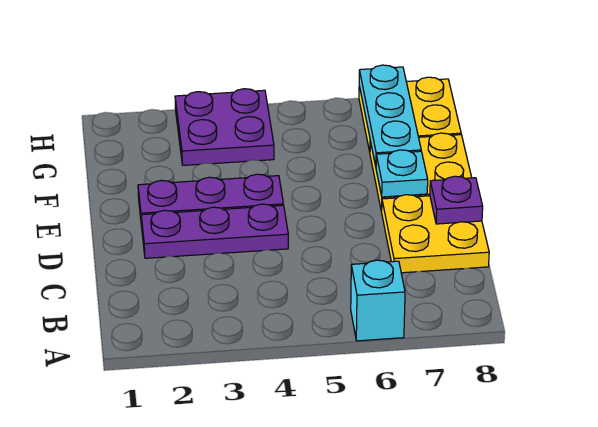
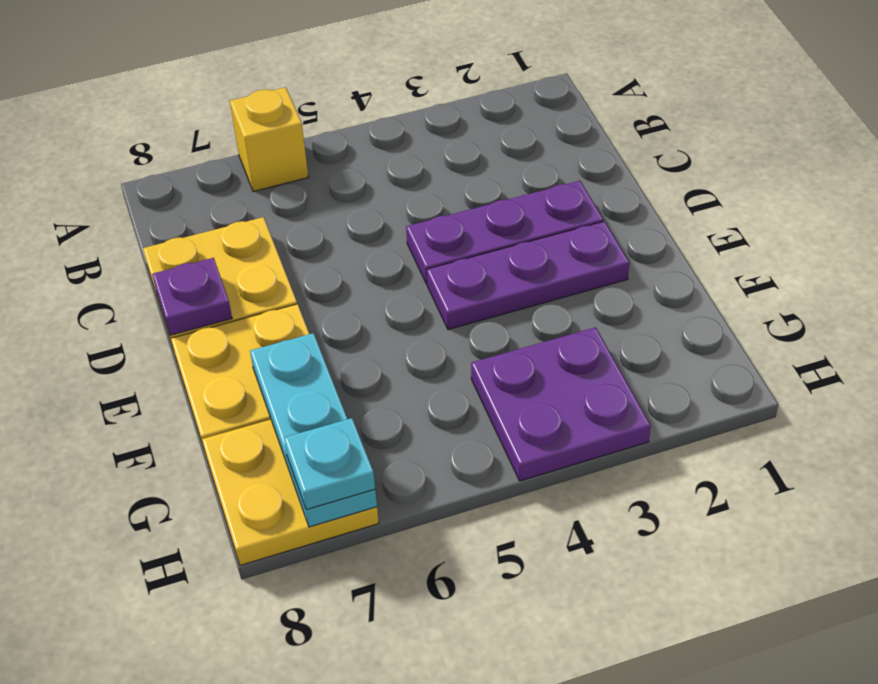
cyan brick A6 level 1 -> yellow brick A6 level 1
cyan plate E7 level 2 -> cyan plate H7 level 3

